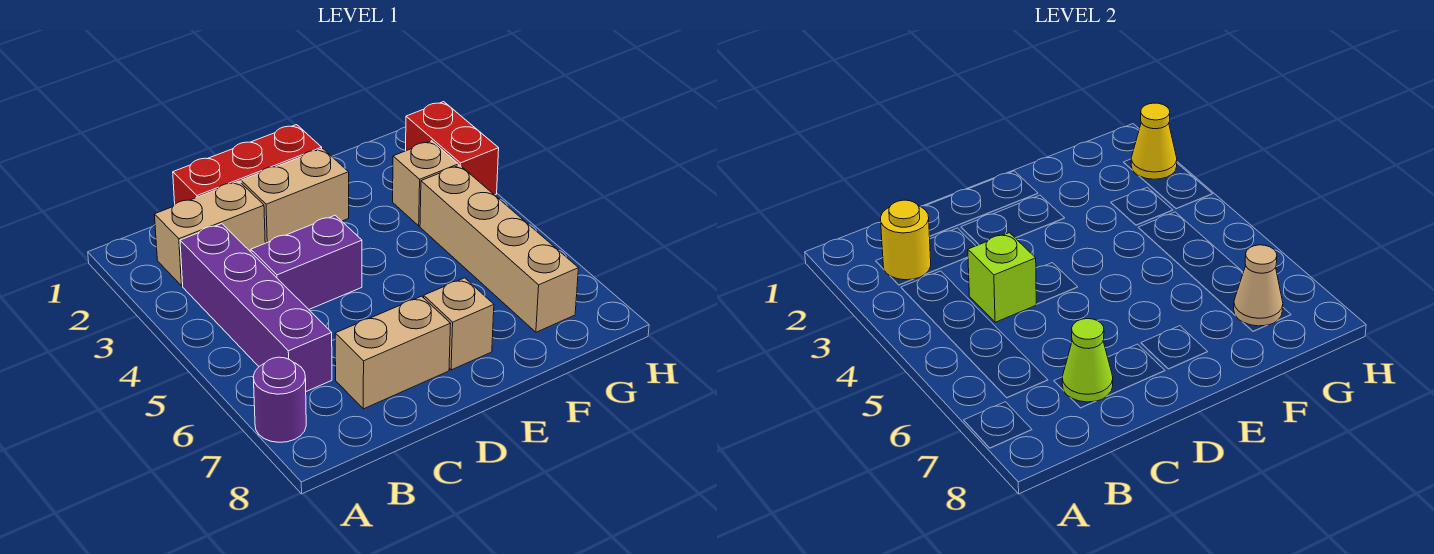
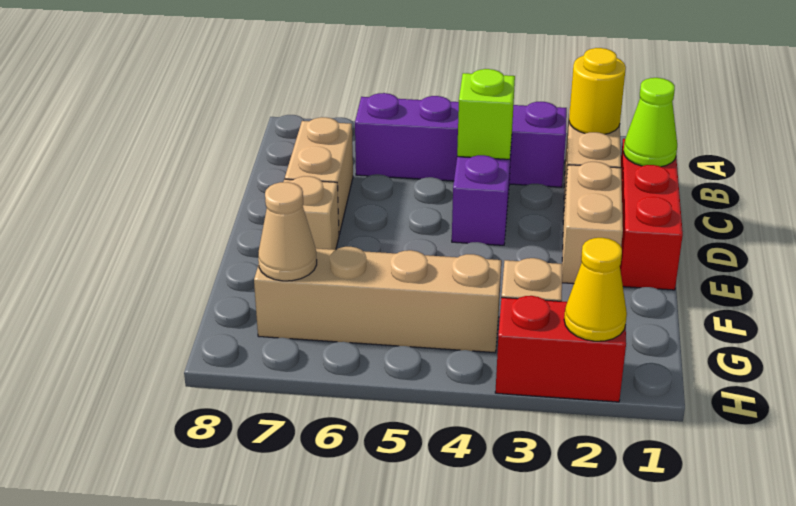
purple round brick A7 level 1 -> none
lime cone C7 level 2 -> lime cone C1 level 2

